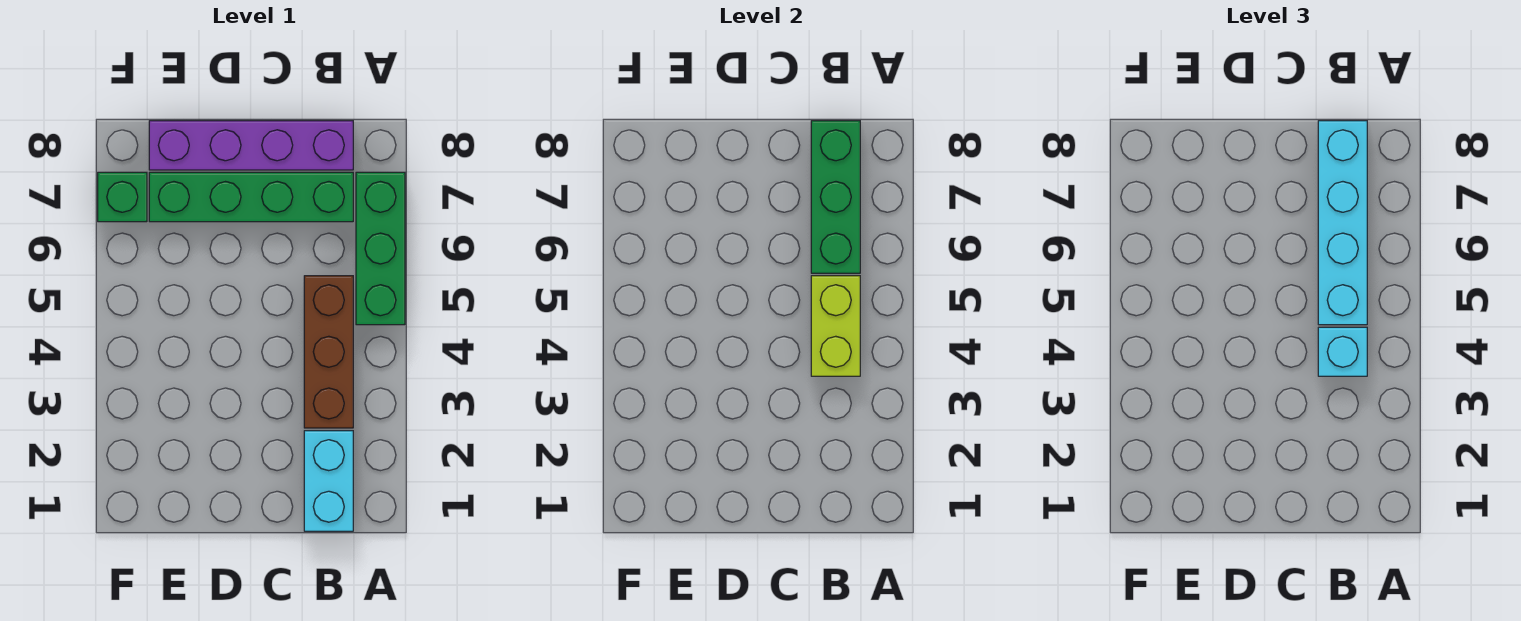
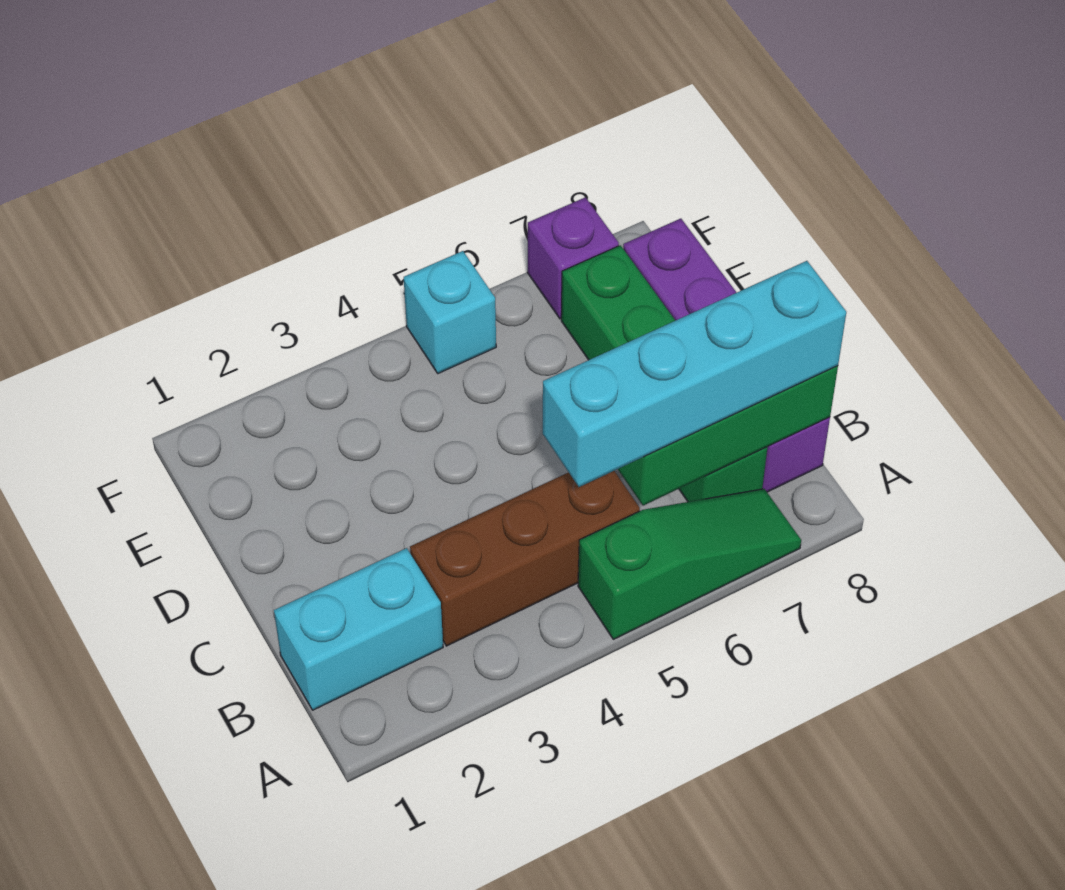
green brick A5:A7 level 1 -> green slope A5:A7 level 1 top 5
lime brick B4:B5 level 2 -> none
cyan brick B4 level 3 -> cyan brick F5 level 1
green brick F7 level 1 -> purple brick F7 level 1

